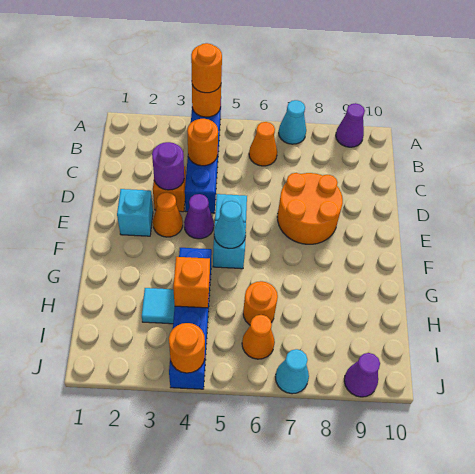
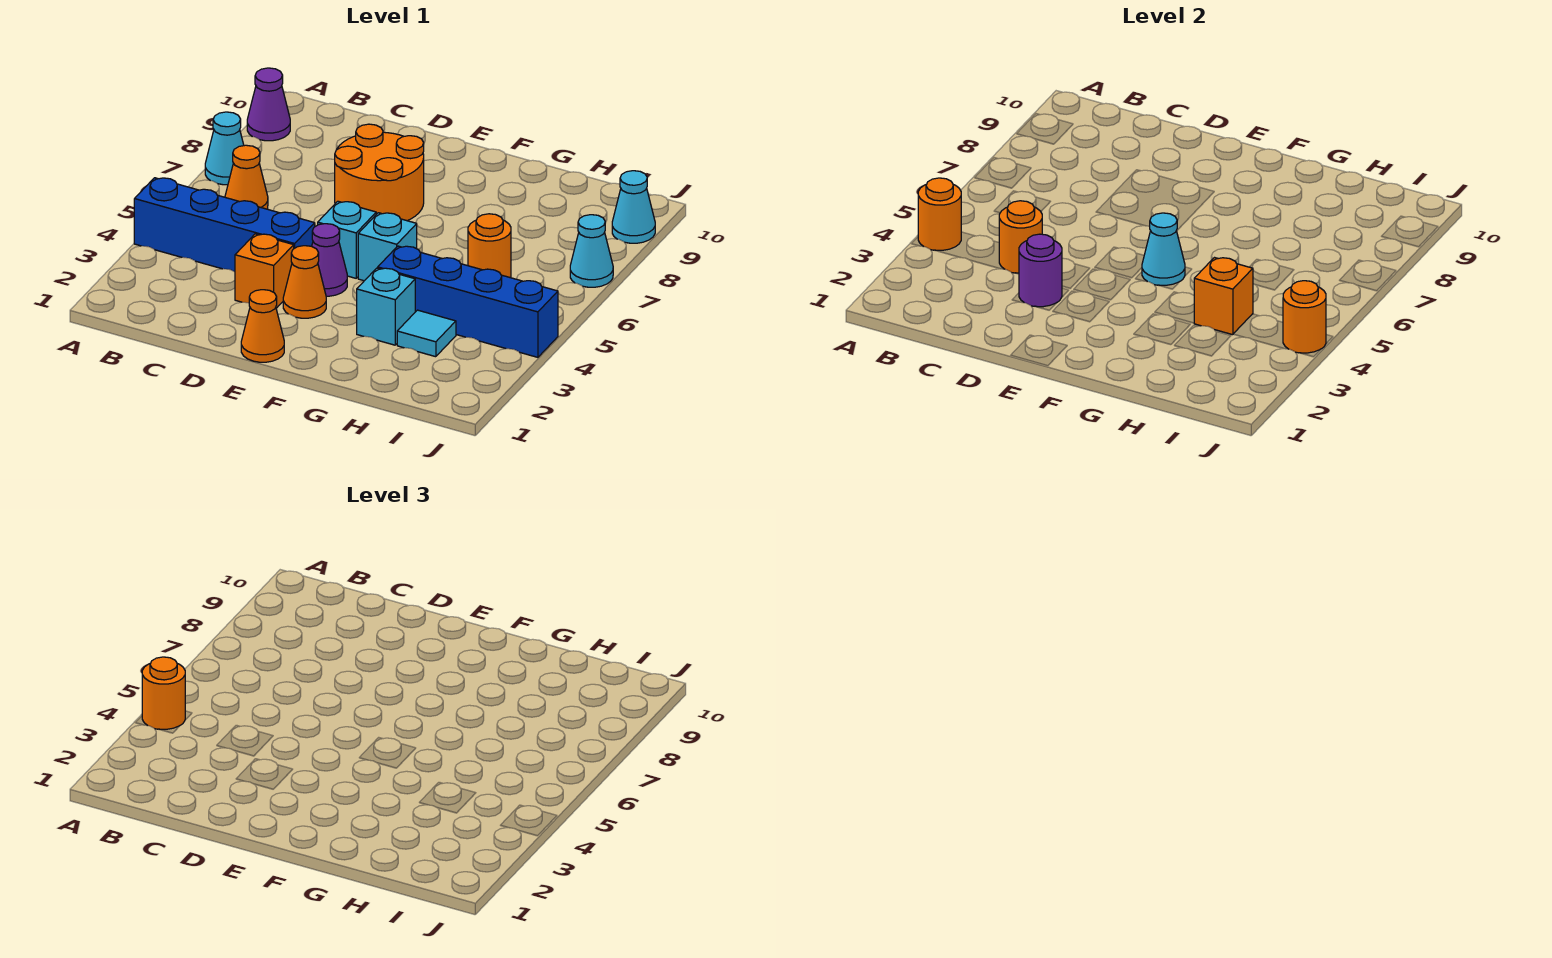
cyan brick E2 level 1 -> cyan brick G3 level 1
orange cone I6 level 1 -> orange cone E1 level 1
purple cone J9 level 1 -> cyan cone J9 level 1

